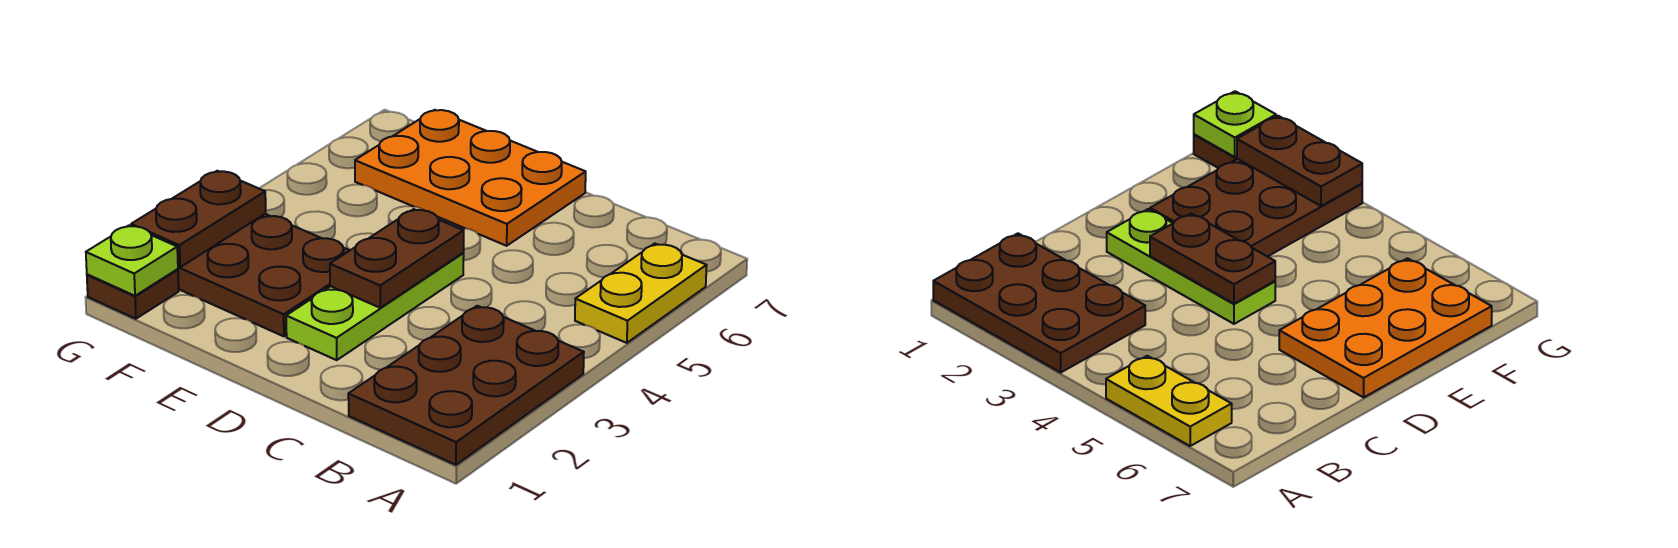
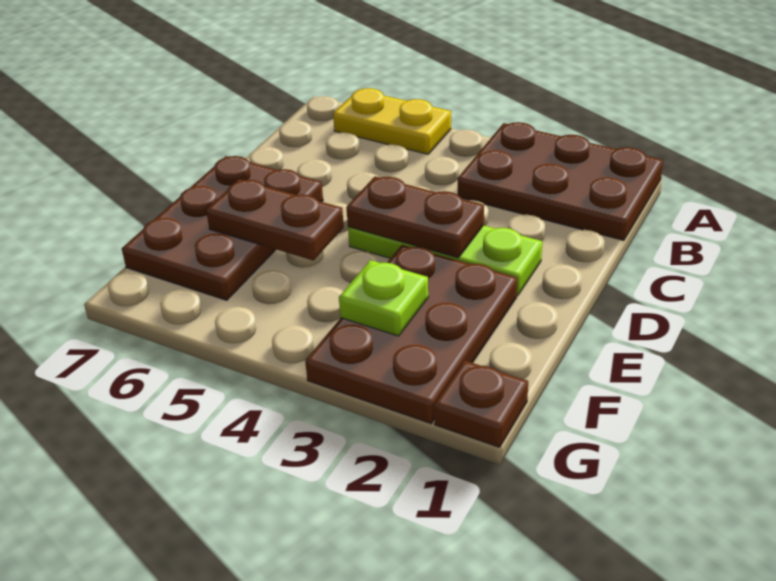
orange plate D6:F7 level 1 -> brown plate D6:F7 level 1
lime plate G1 level 2 -> lime plate F3 level 2
brown plate G2:G3 level 2 -> brown plate E5:E6 level 2

